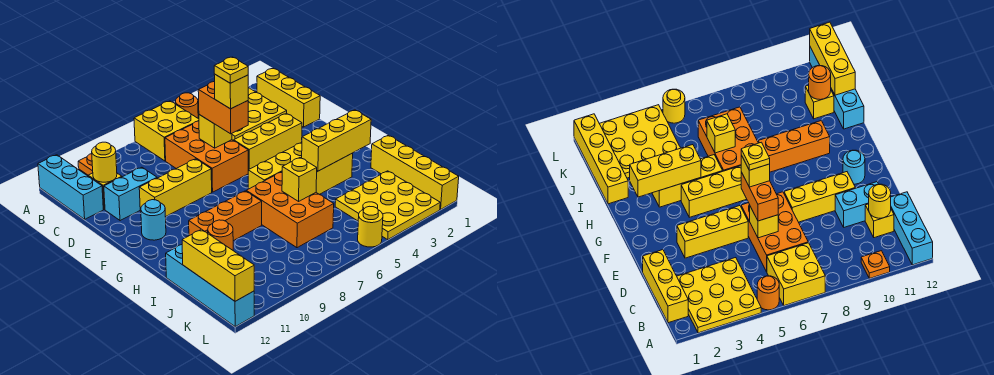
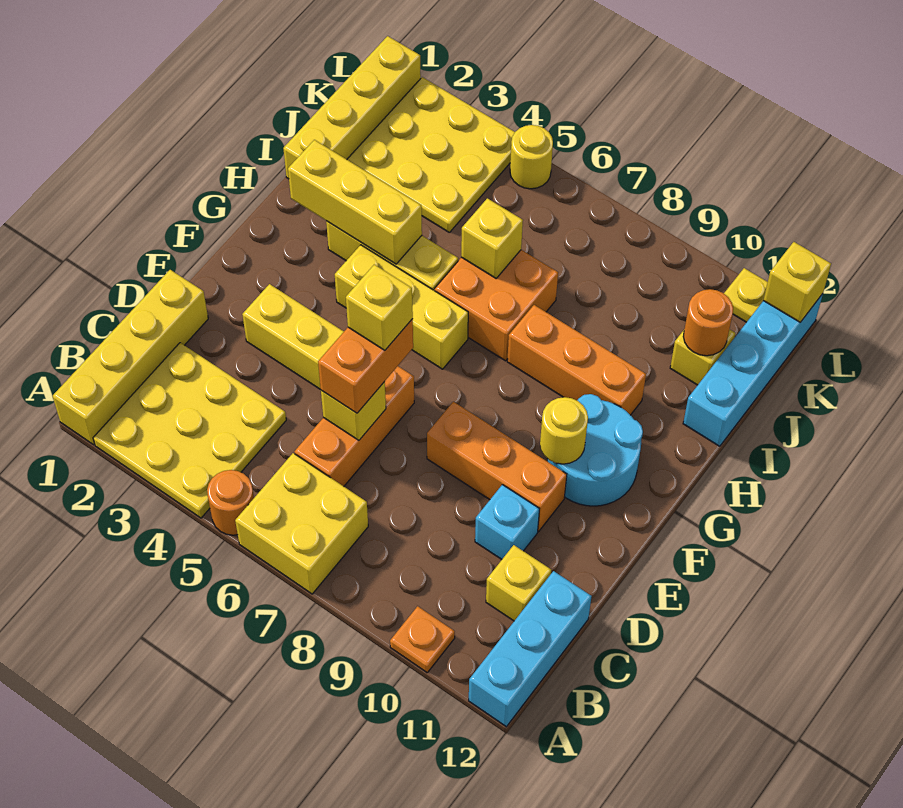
yellow brick B1:D1 level 1 -> yellow brick A1:D1 level 1
orange brick C6:E7 level 1 -> orange brick C6:E6 level 1
yellow round brick C11 level 2 -> yellow round brick F10 level 2
cyan brick D10:D11 level 1 -> cyan brick D10 level 1
yellow plate E6 level 5 -> yellow plate L11 level 1
yellow brick E8:E10 level 1 -> orange brick E8:E10 level 1
cyan round brick F11 level 1 -> cyan round brick F10:G11 level 1
orange brick H6:J7 level 1 -> orange brick H6:I7 level 1
yellow brick J12:L12 level 2 -> yellow brick L12 level 2

